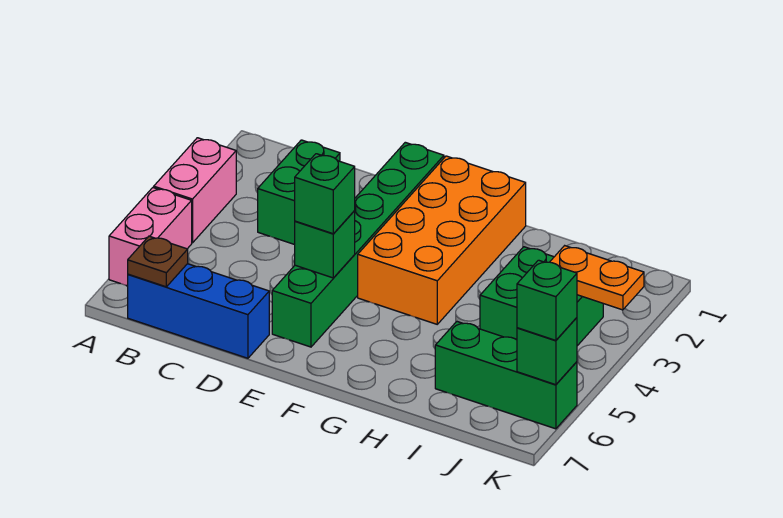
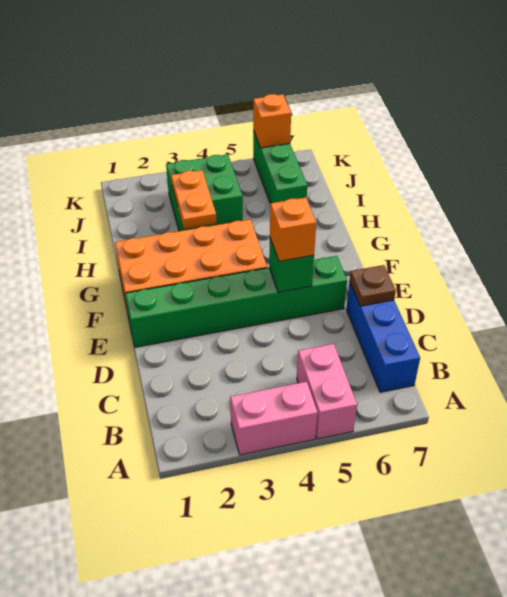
pink brick A5:A6 level 1 -> pink brick A5:B5 level 1
brown plate B7 level 2 -> brown plate D7 level 2
green brick C2:C3 level 1 -> none
green brick E5 level 3 -> orange brick E5 level 3
orange plate J3:K3 level 2 -> orange plate H3:I3 level 2
green brick K6 level 2 -> orange brick K6 level 2
green brick K6 level 3 -> none

